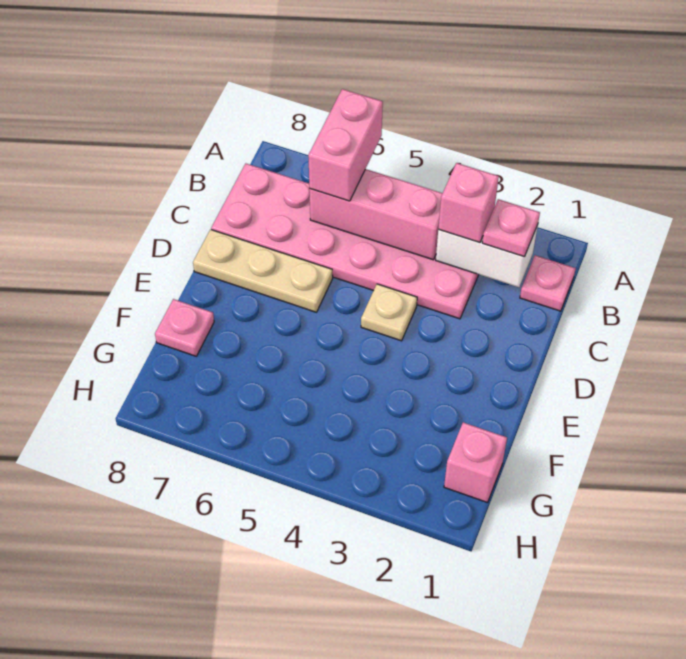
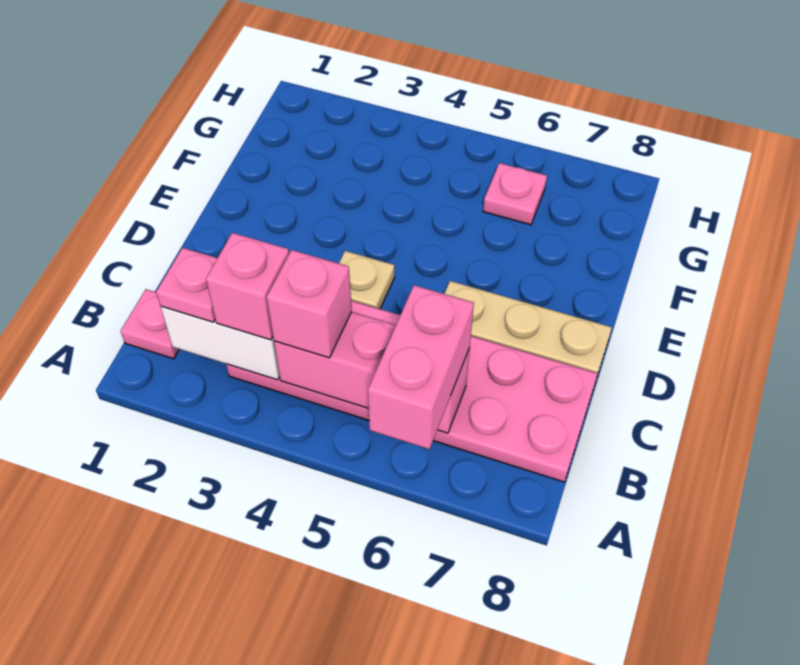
pink plate F8 level 1 -> pink plate G6 level 1
pink brick G1 level 1 -> pink brick B4 level 3

